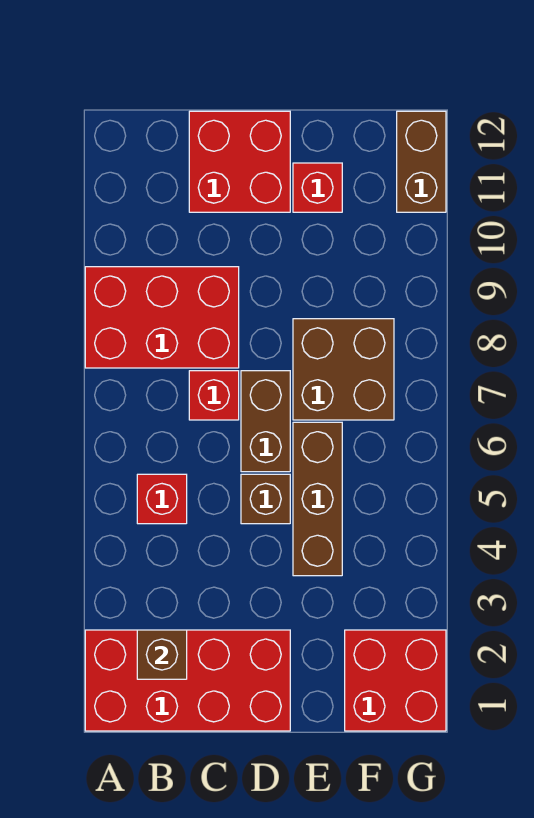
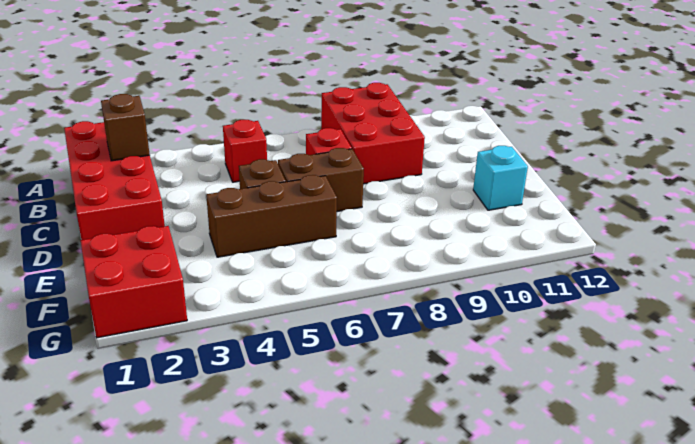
red brick C11:D12 level 1 -> none
brown brick E7:F8 level 1 -> none
red brick E11 level 1 -> cyan brick E11 level 1
brown brick G11:G12 level 1 -> none

